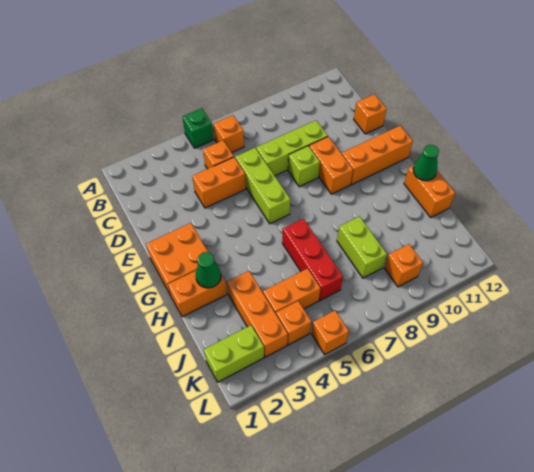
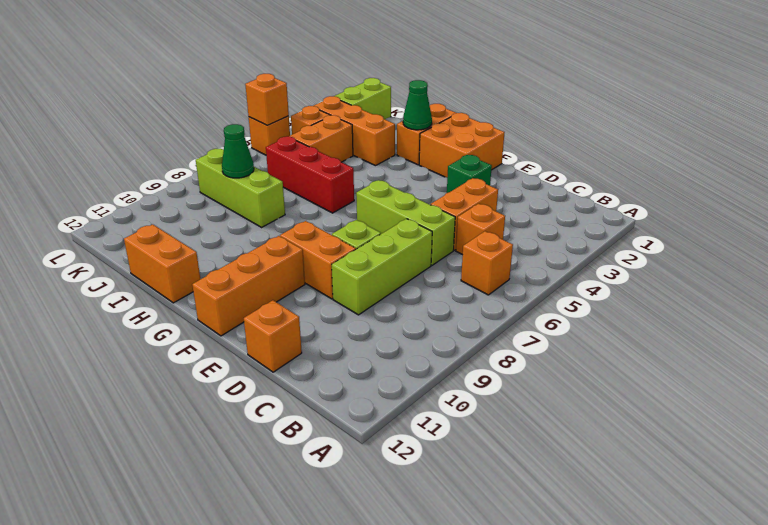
green brick A5 level 1 -> green brick E3 level 1
green cone H12 level 2 -> green cone J8 level 2
lime brick I8:J8 level 1 -> lime brick I8:K8 level 1
orange brick K9 level 1 -> orange brick L5 level 2

